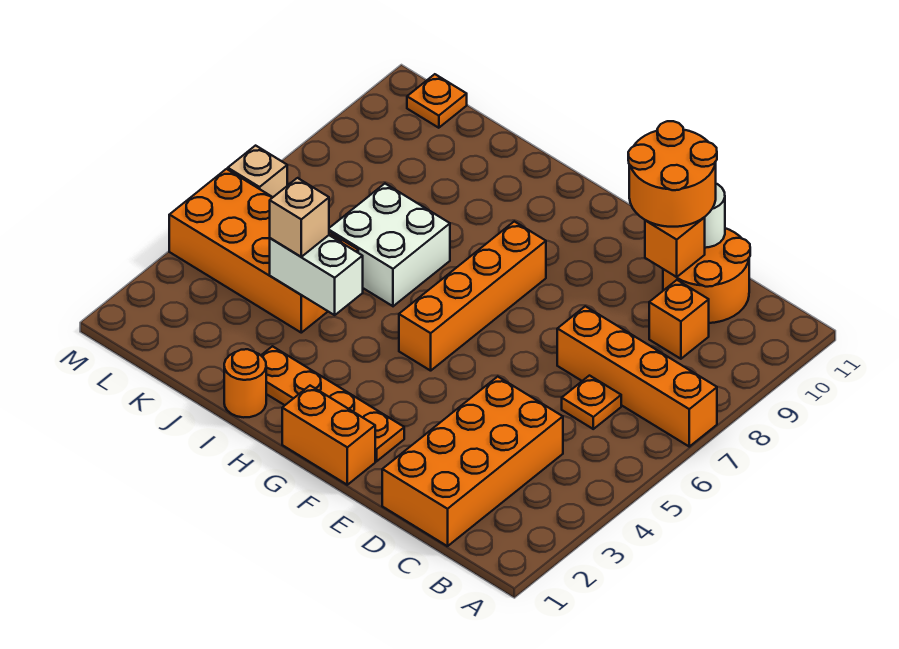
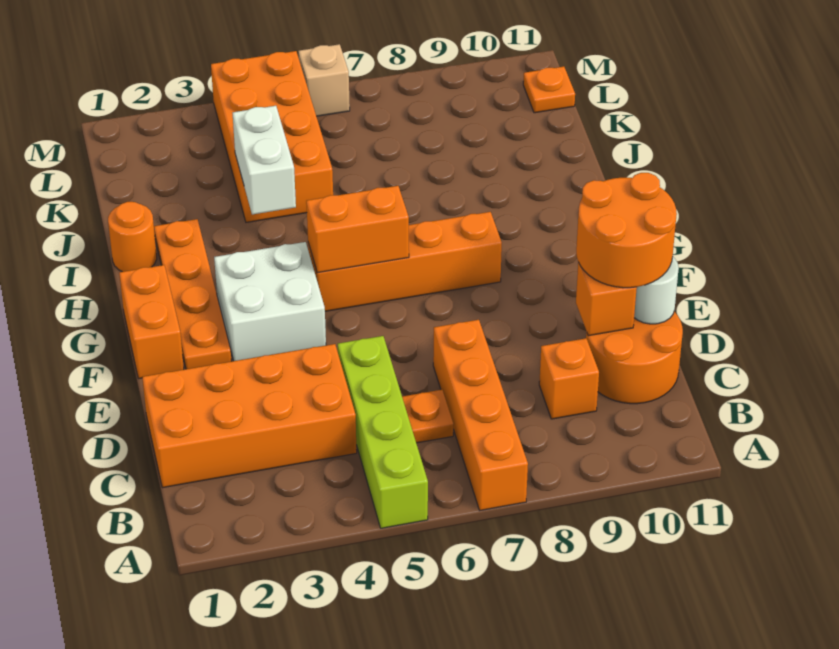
none -> lime brick A5:D5 level 1
none -> orange brick G5:G6 level 2
white brick I6:J7 level 1 -> white brick F3:G4 level 1
tan brick J4 level 3 -> none

